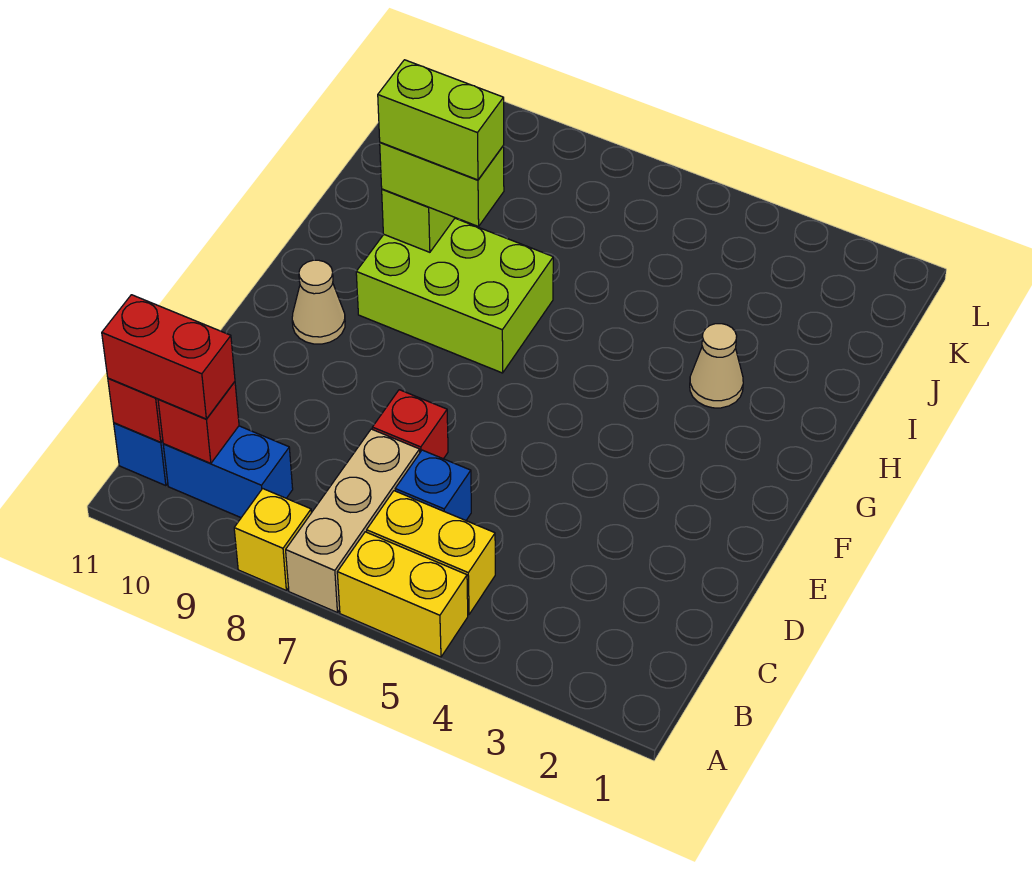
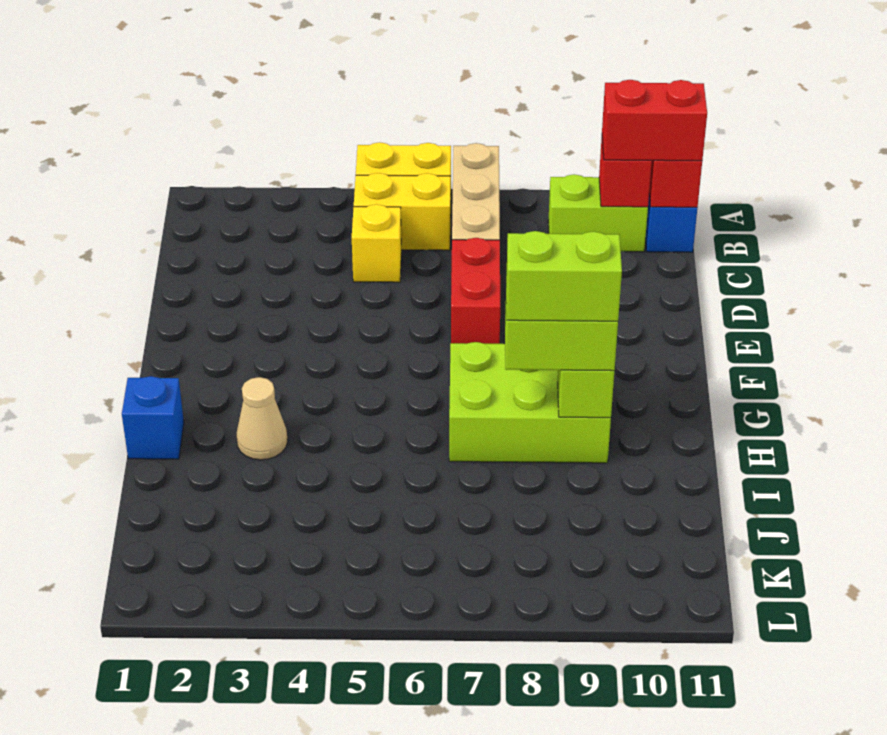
yellow brick A8 level 1 -> yellow brick C5 level 1
blue brick B9:B10 level 1 -> lime brick B9:B10 level 1
blue brick C6 level 1 -> blue brick H1 level 1
red brick D7 level 1 -> red brick D7:E7 level 1
tan cone F10 level 1 -> none

